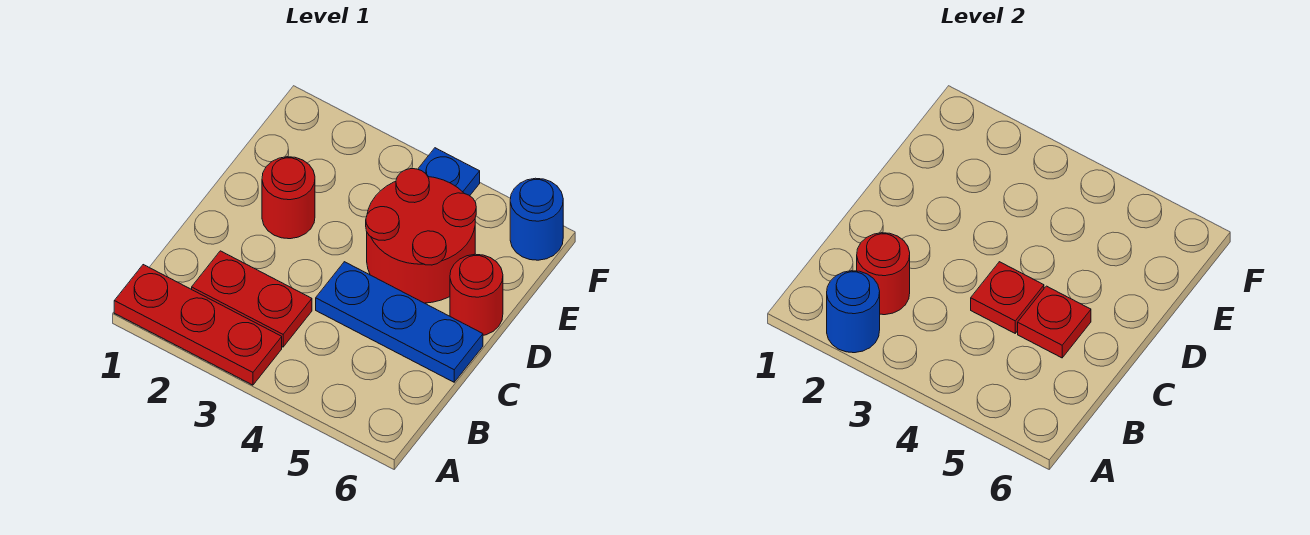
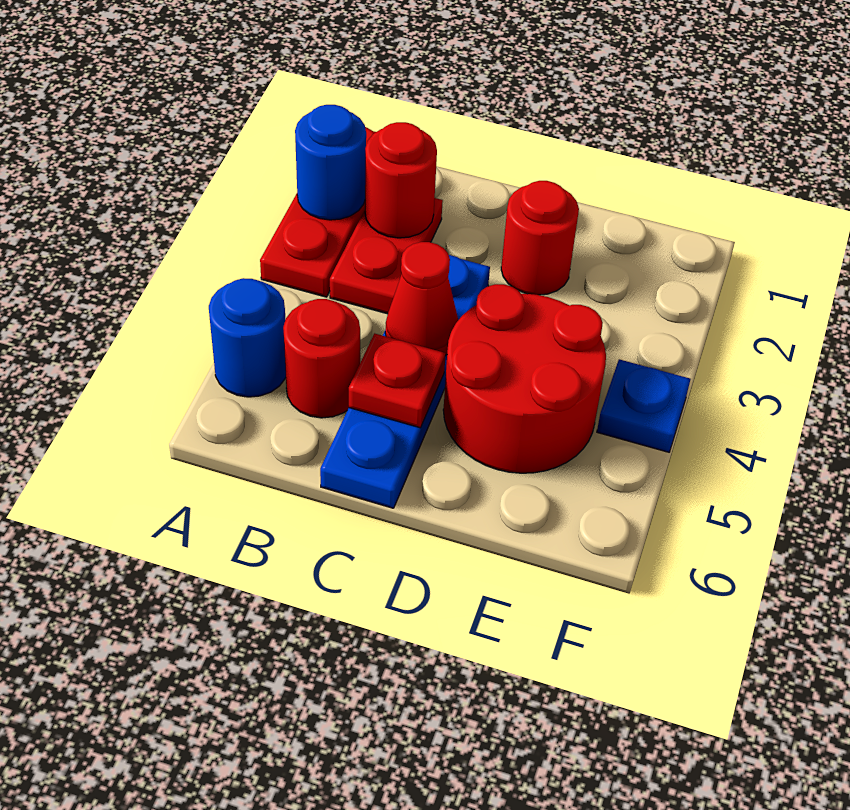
blue plate C4:C6 level 1 -> blue plate C3:C6 level 1
red plate C4 level 2 -> red cone C4 level 2
red round brick D6 level 1 -> red round brick B5 level 1
blue round brick F6 level 1 -> blue round brick A5 level 1

